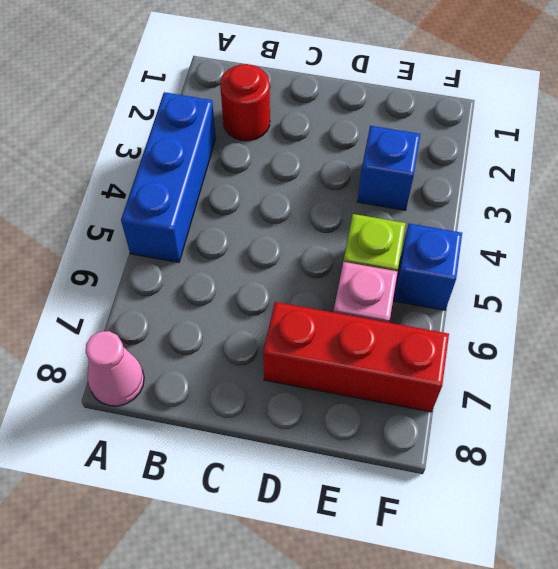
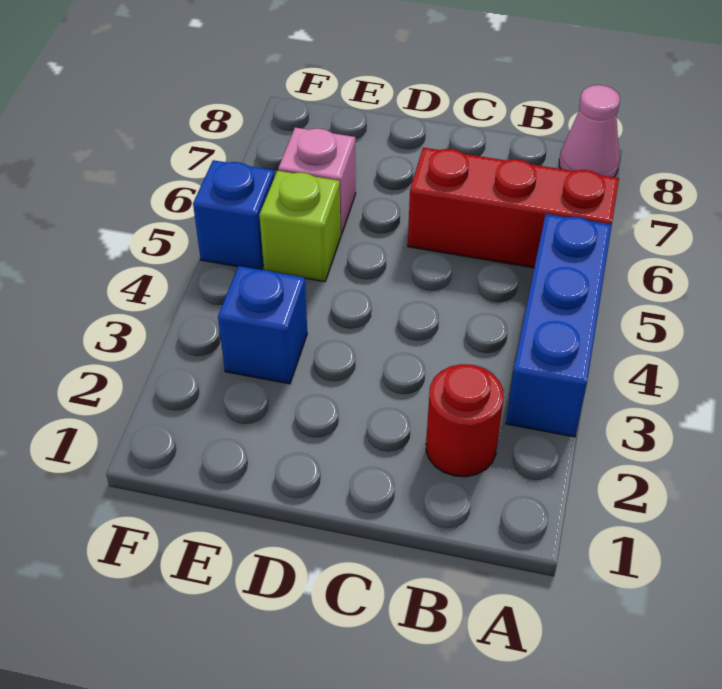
red brick D7:F7 level 1 -> red brick A6:C6 level 1

